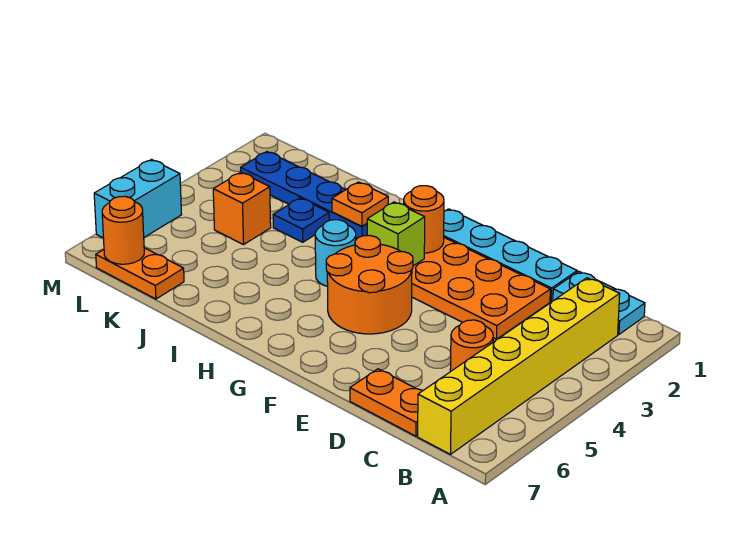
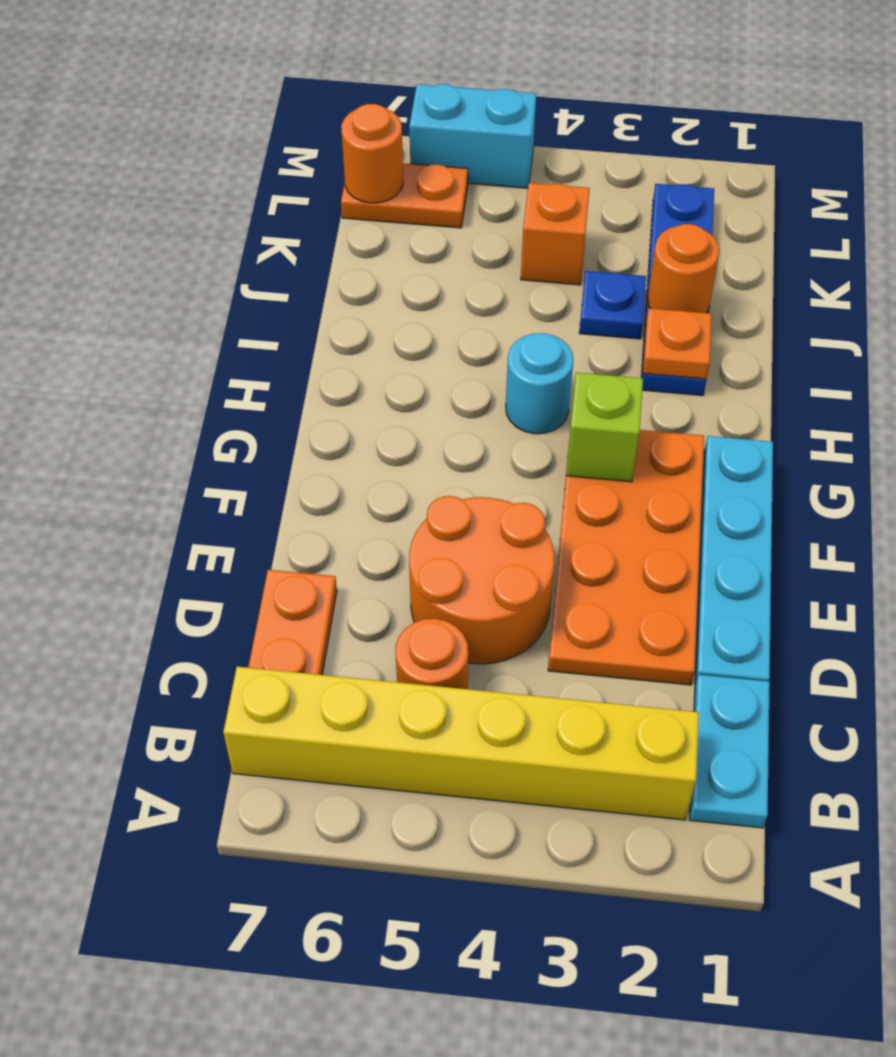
orange round brick F4:G5 level 1 -> orange round brick D4:E5 level 1
orange round brick G2 level 2 -> orange round brick J2 level 2
orange plate K7:L7 level 1 -> orange plate L6:L7 level 1

